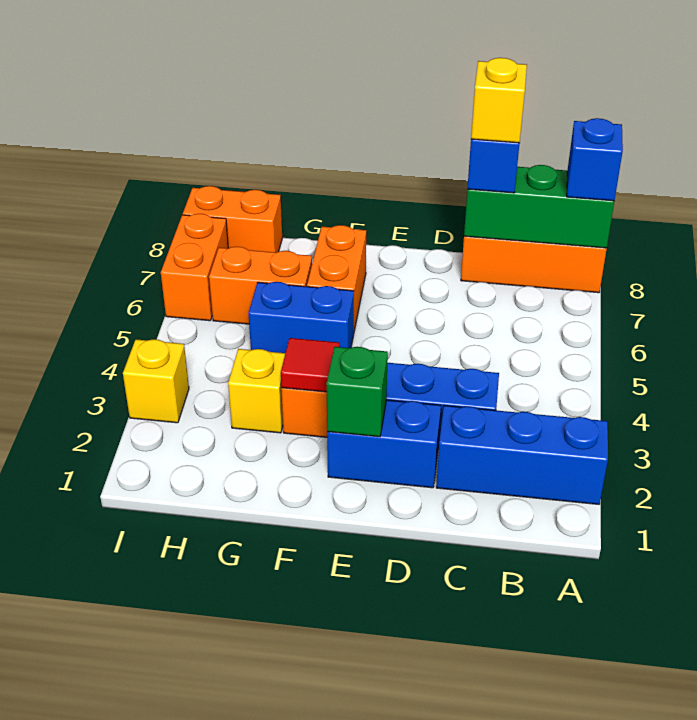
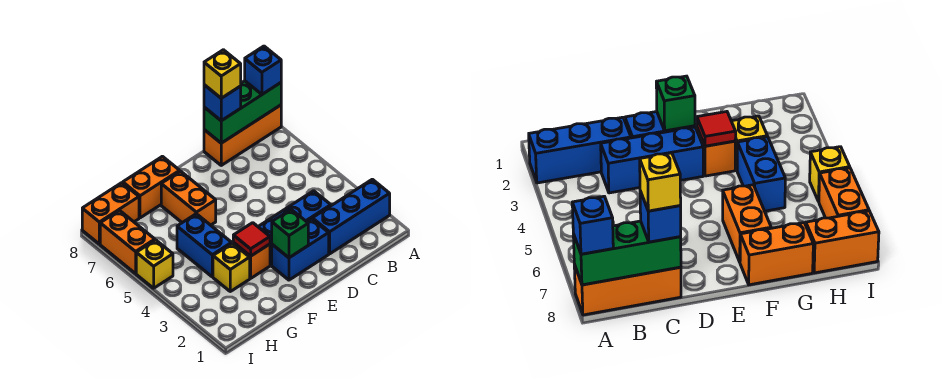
blue brick F5:G5 level 1 -> blue brick G4:G5 level 1
orange brick G6:H6 level 1 -> orange brick F8:G8 level 1
yellow brick I3 level 1 -> yellow brick I5 level 1

